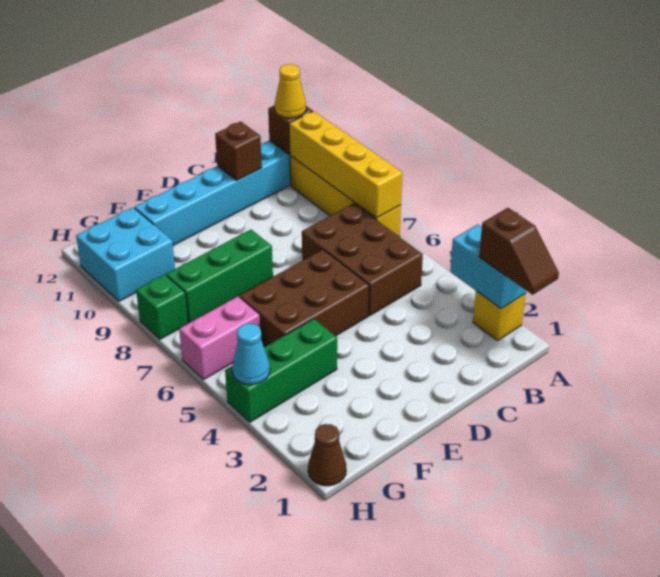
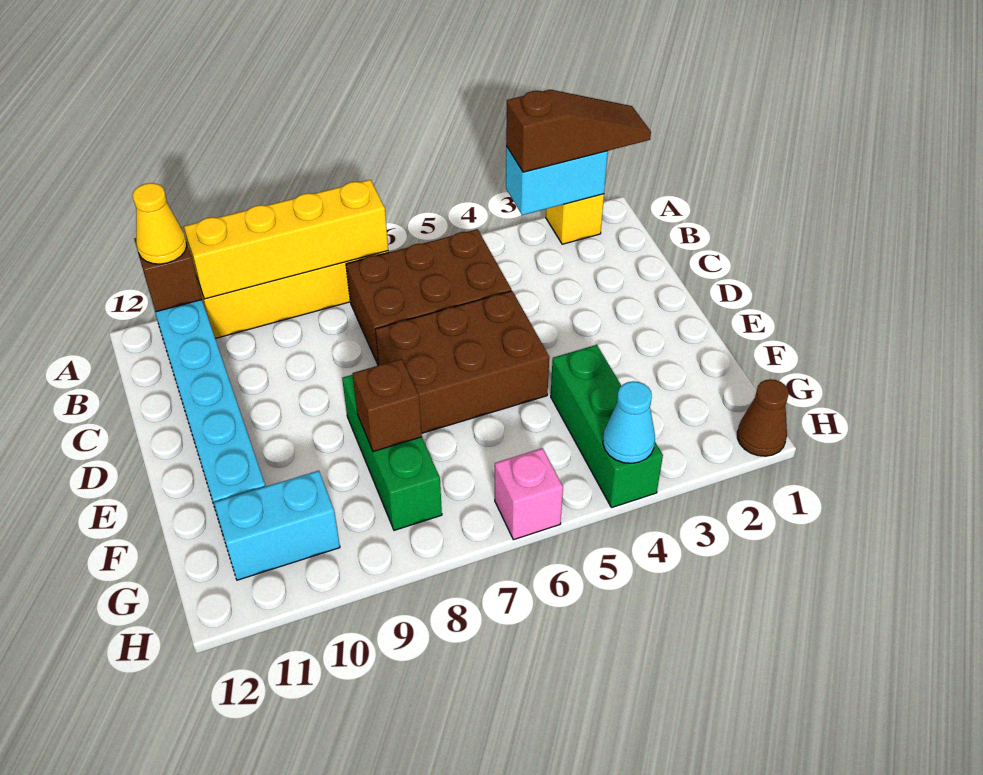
brown slope A1:A2 level 3 top 2 -> brown slope A1:A3 level 3 top 3
brown brick C11 level 2 -> brown brick F8 level 2
brown brick D5:F6 level 1 -> brown brick D5:E7 level 1
pink brick G6:H6 level 1 -> pink brick H6 level 1
cyan brick G10:H11 level 1 -> cyan brick G10:G11 level 1
green brick H8 level 1 -> none

